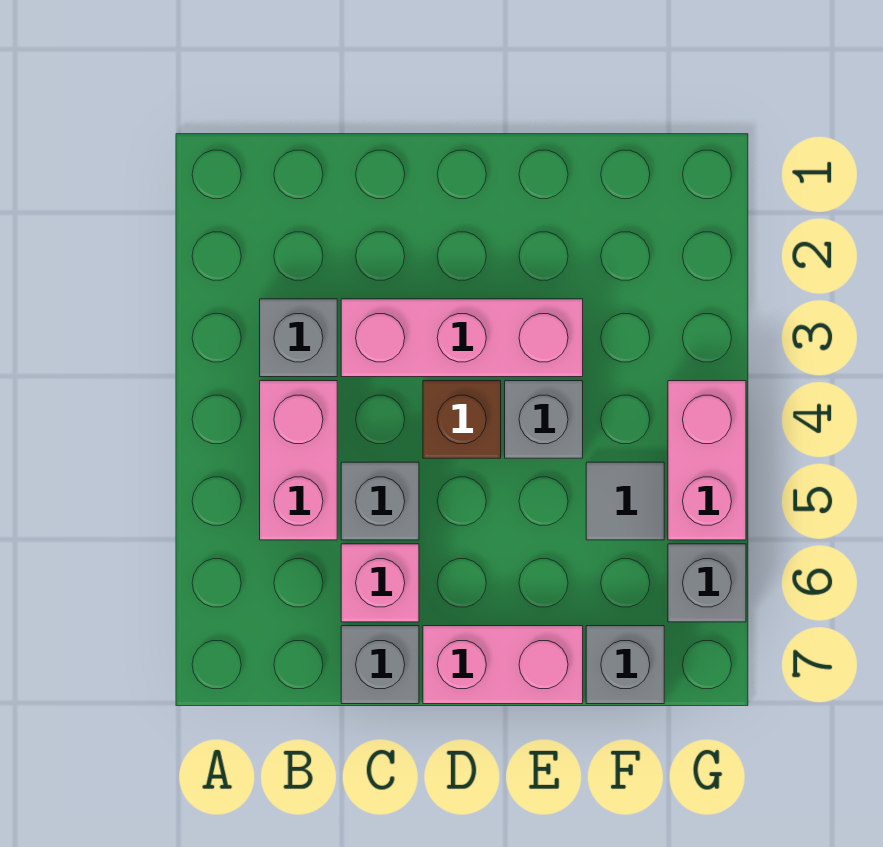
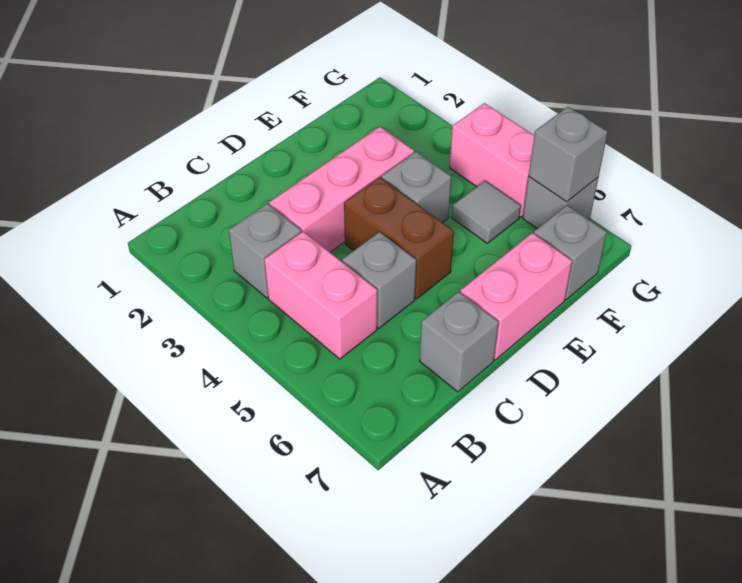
pink brick C6 level 1 -> none
brown brick D4 level 1 -> brown brick D4:D5 level 1
none -> grey brick G6 level 2

